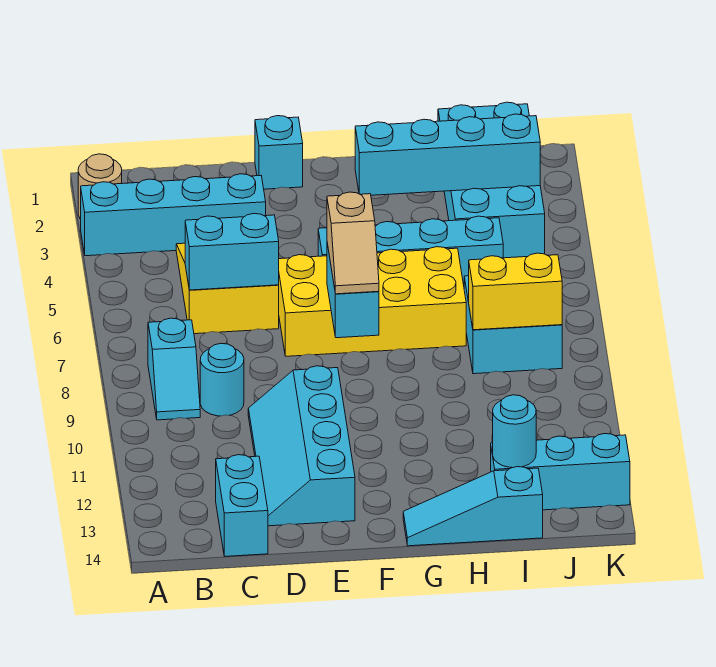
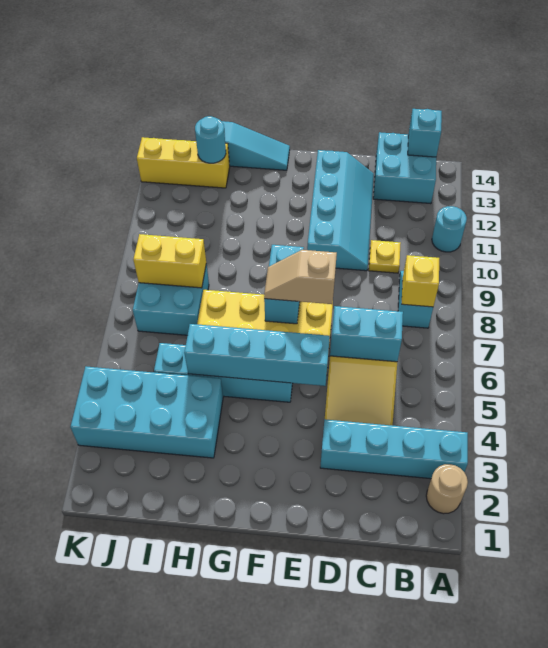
none -> yellow brick B8 level 2
cyan round brick C9 level 1 -> cyan round brick A11 level 1
none -> yellow plate C10 level 1
cyan brick C13:C14 level 1 -> cyan brick B13:C14 level 1
cyan brick E1 level 1 -> cyan brick B14 level 2
tan slope F7:F8 level 3 top 7 -> tan slope E7:F7 level 3 top E
cyan brick G3:J3 level 2 -> cyan brick E5:H5 level 2
cyan brick I1:J4 level 1 -> cyan brick H3:K4 level 1
cyan brick I13:K13 level 1 -> yellow brick I13:K13 level 1

